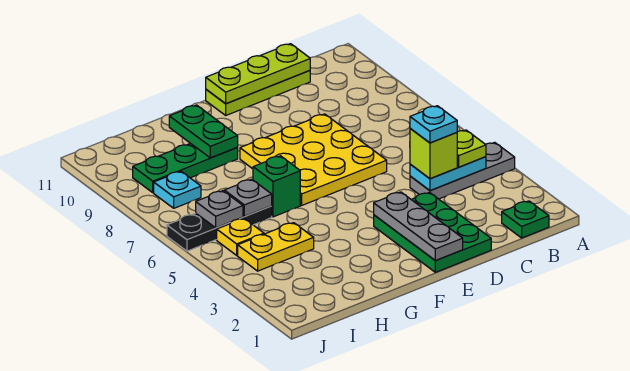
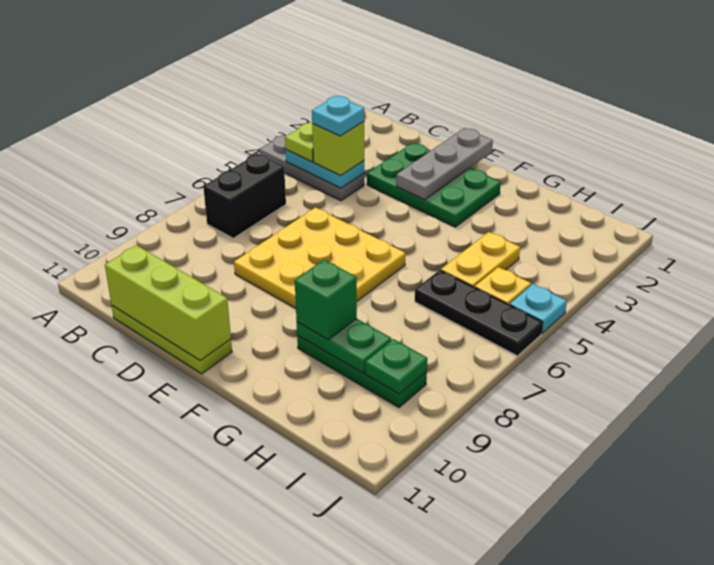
green plate B1 level 1 -> green plate I9 level 2
none -> black brick B6:B7 level 1
lime plate C11:E11 level 2 -> lime brick C11:E11 level 2
green plate D1:E3 level 1 -> green plate D2:F3 level 1
green brick G6 level 1 -> green brick G9 level 3
green plate G9:G10 level 2 -> green plate G9:H9 level 2
yellow plate H4:I4 level 1 -> yellow plate H4:H5 level 1
grey plate H6 level 2 -> none
grey plate I6 level 2 -> none
cyan plate I8 level 1 -> cyan plate J5 level 1

